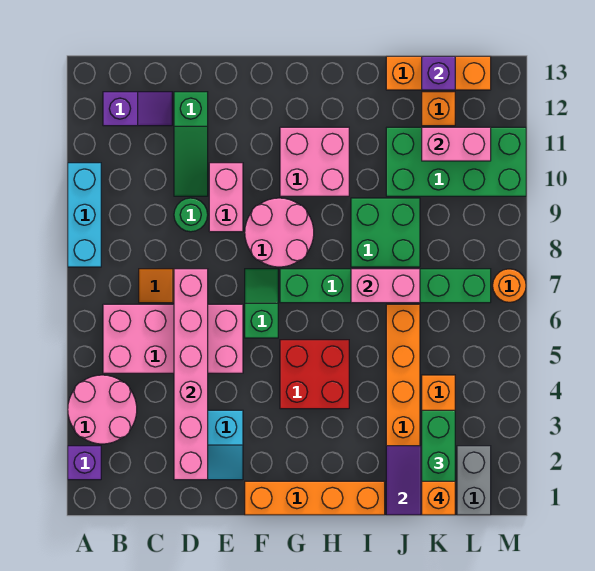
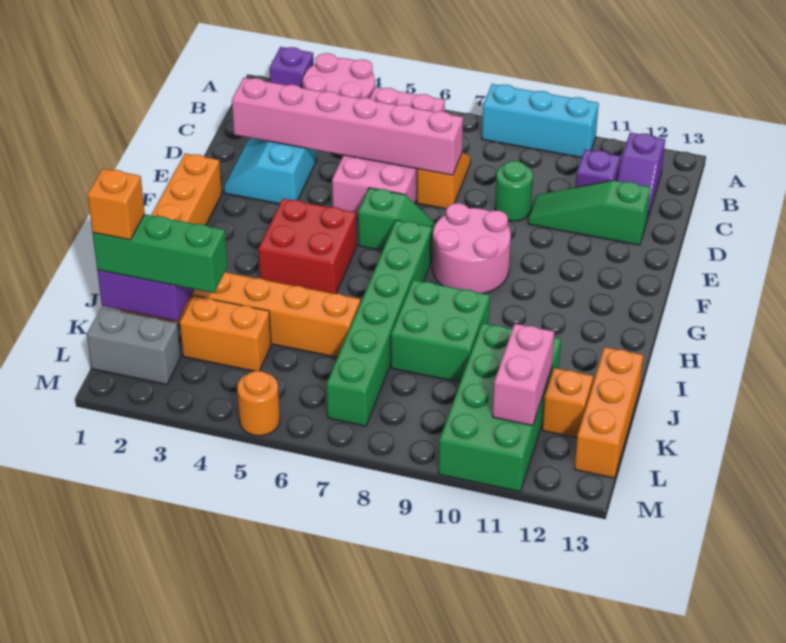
pink brick E9:E10 level 1 -> none
pink brick G10:H11 level 1 -> none
pink brick I7:J7 level 2 -> none
purple brick K13 level 2 -> purple brick C11 level 1
orange round brick M7 level 1 -> orange round brick M5 level 1

